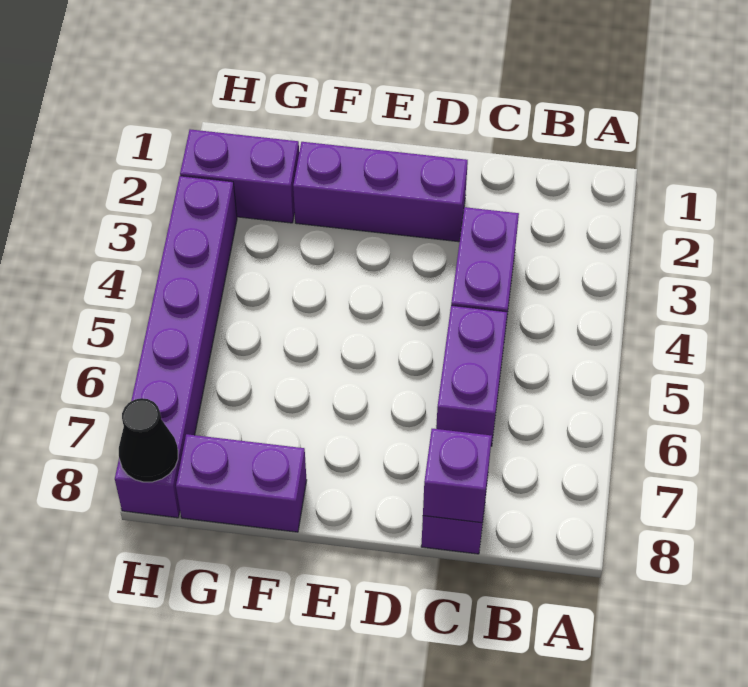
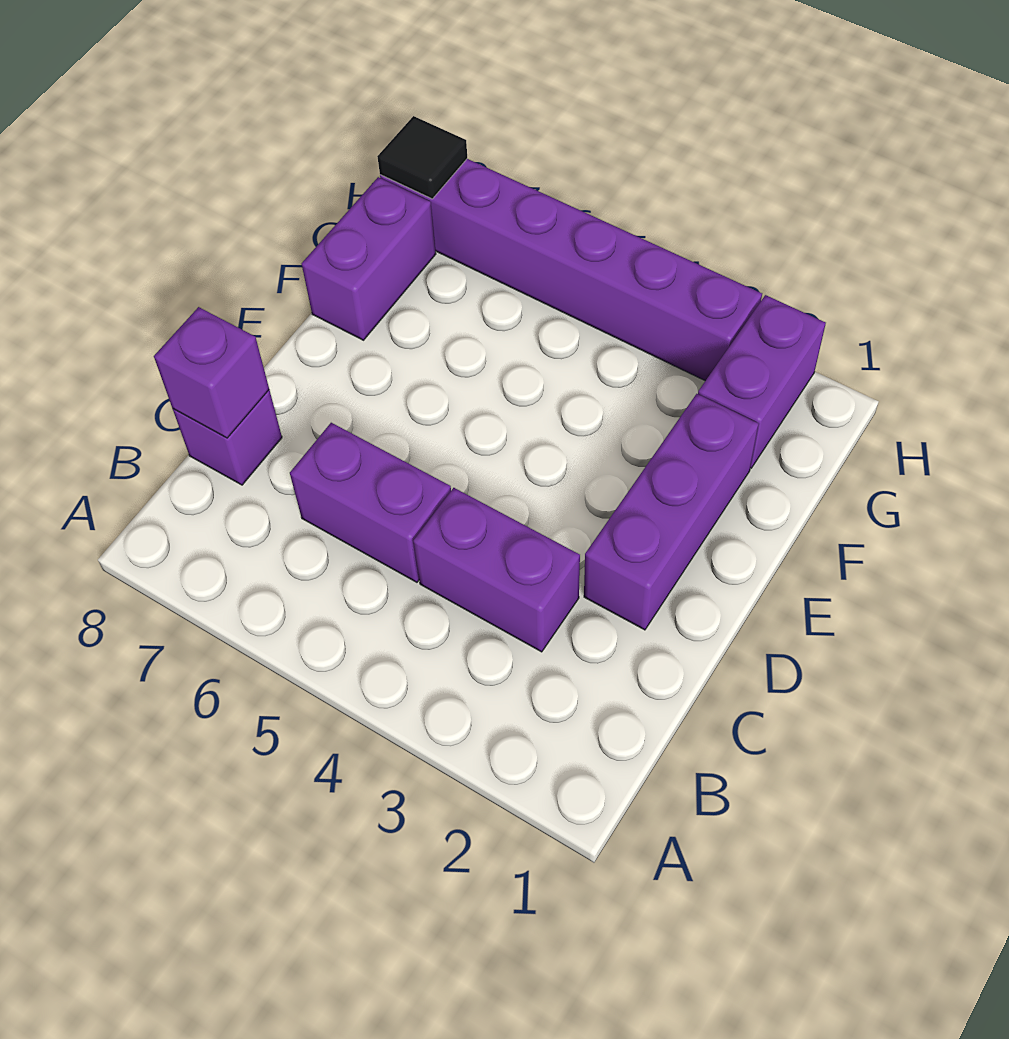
black cone H8 level 2 -> black tile H8 level 2

